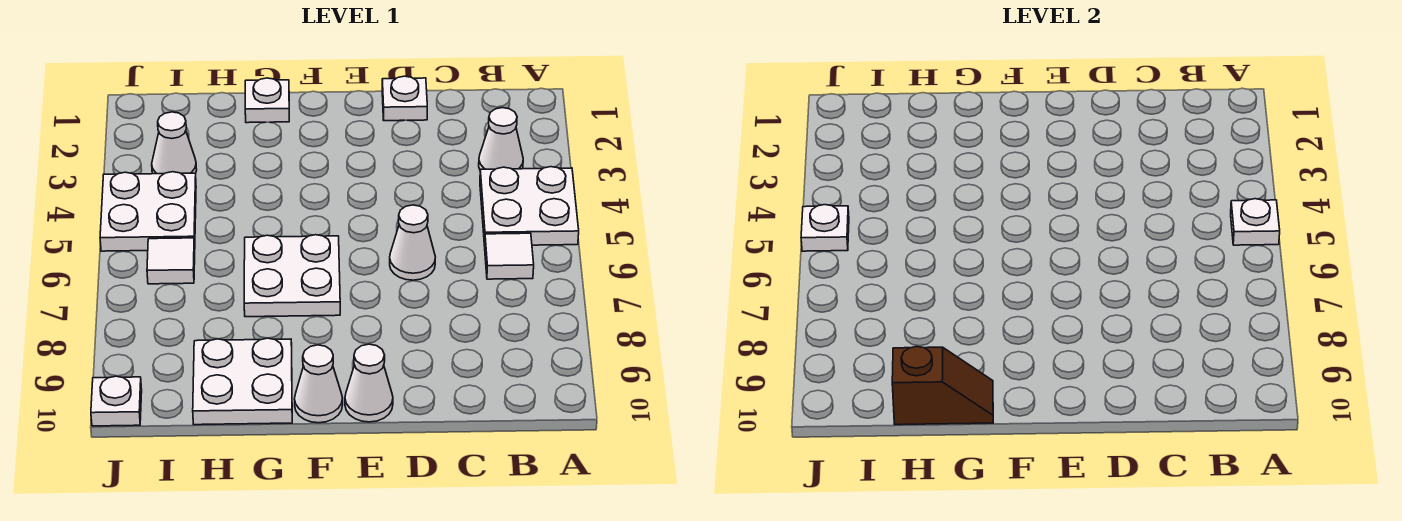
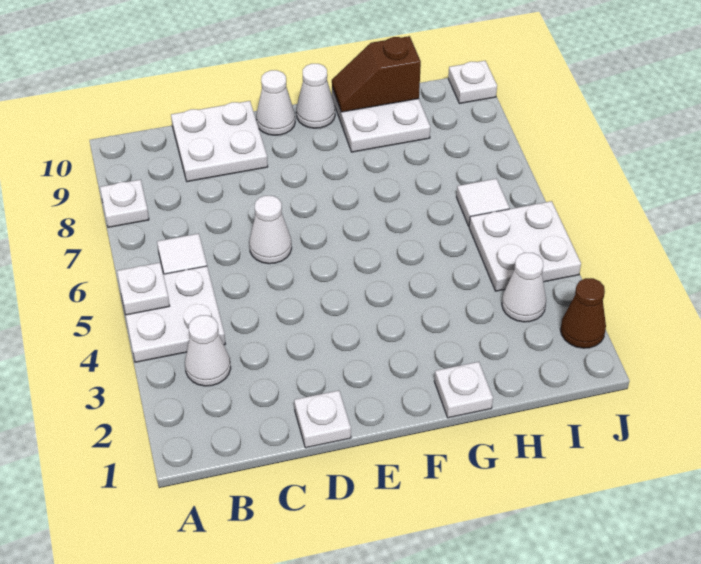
white plate F6:G7 level 1 -> white plate C9:D10 level 1
none -> brown cone J2 level 1
white plate J5 level 2 -> white plate A8 level 1

